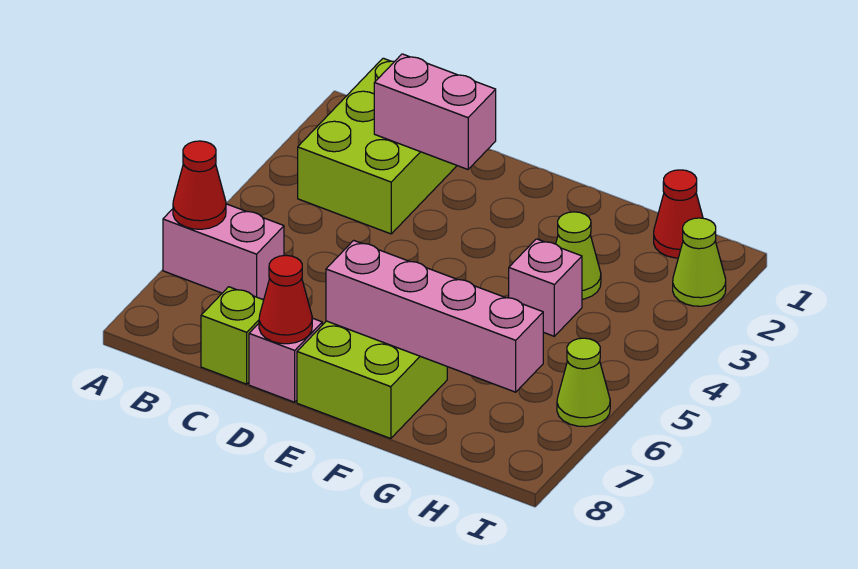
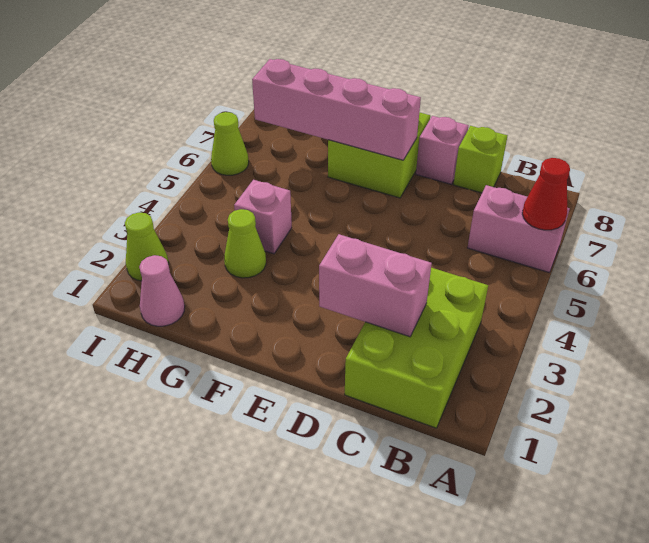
red cone D8 level 2 -> none
red cone H1 level 1 -> pink cone H1 level 1

